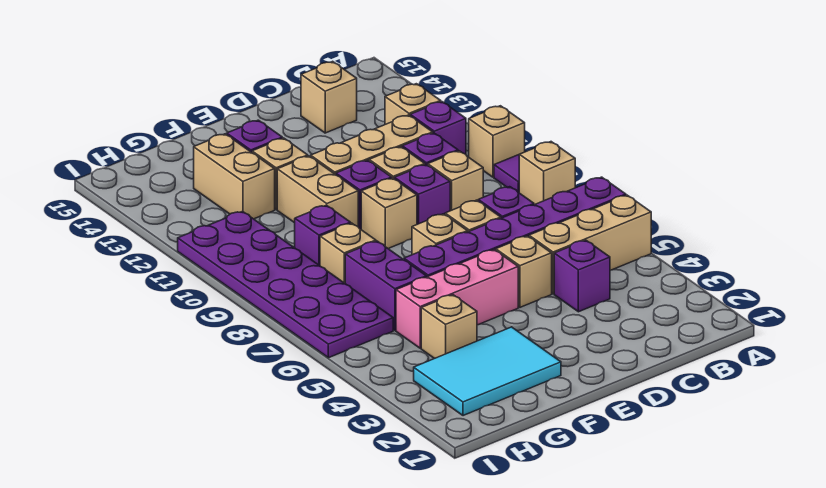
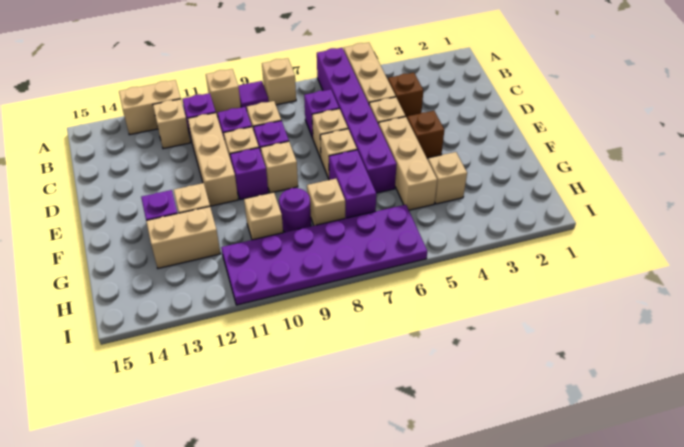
purple brick C4 level 1 -> brown brick C4 level 1
tan brick C14 level 1 -> tan brick G10 level 1
none -> brown brick E4 level 1
pink brick E5:G5 level 1 -> tan brick E5:G5 level 1
cyan tile F2:H3 level 1 -> none
tan brick F10:F11 level 1 -> tan brick A12:A13 level 1
purple brick G6:G7 level 1 -> purple brick F7:G7 level 1
purple brick G9 level 1 -> purple round brick G9 level 1

